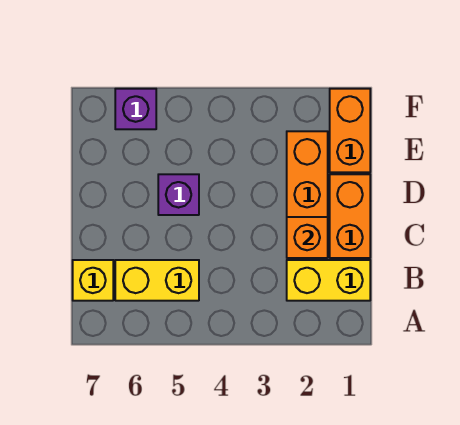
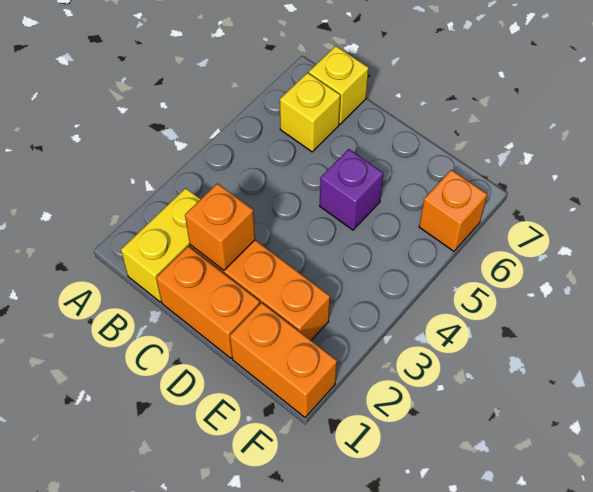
yellow brick B5:B6 level 1 -> yellow brick B6 level 1
purple brick F6 level 1 -> orange brick F6 level 1

